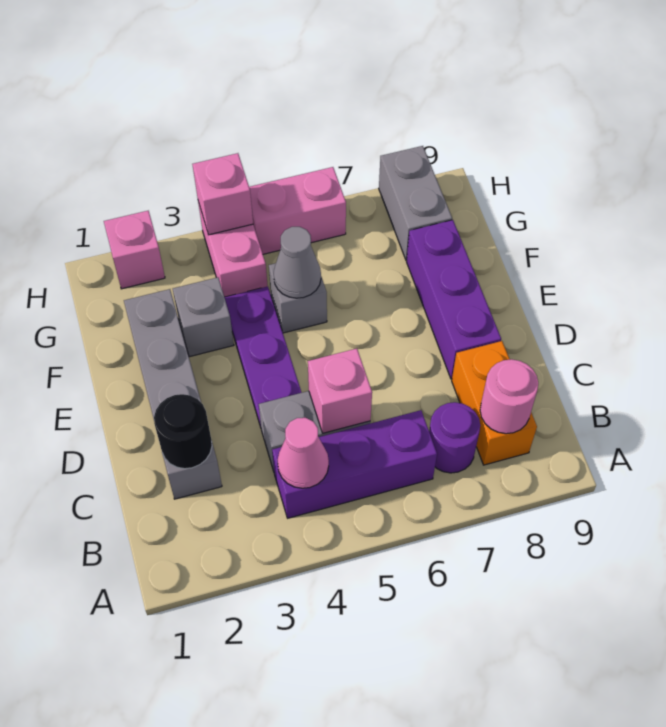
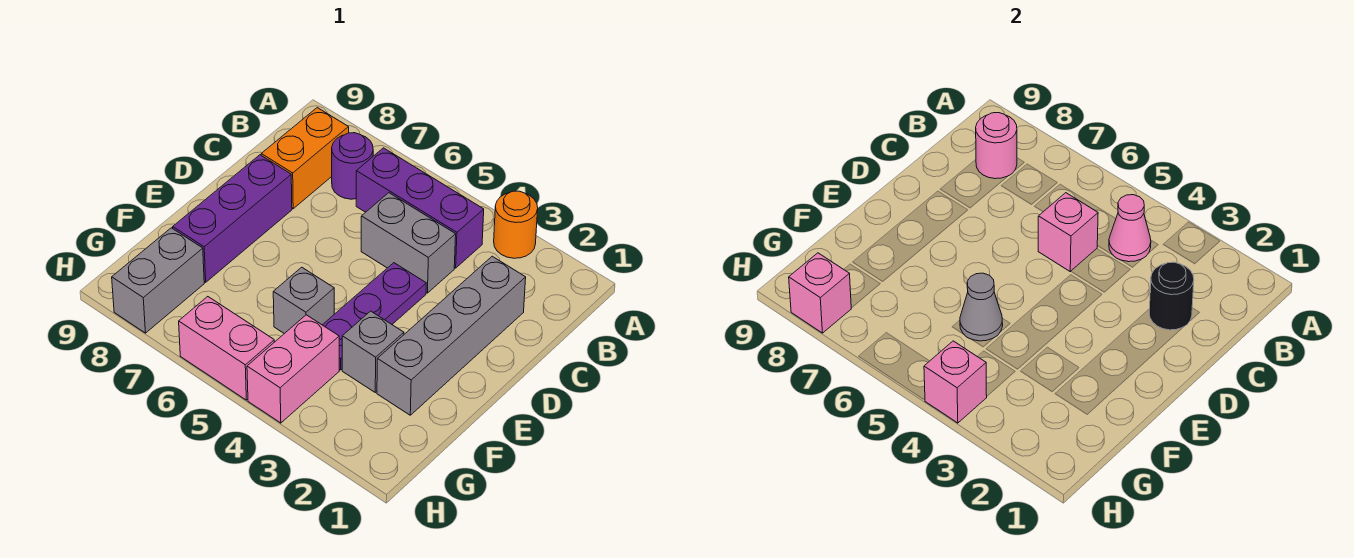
none -> orange round brick A3 level 1
pink brick H2 level 1 -> pink brick H8 level 2

